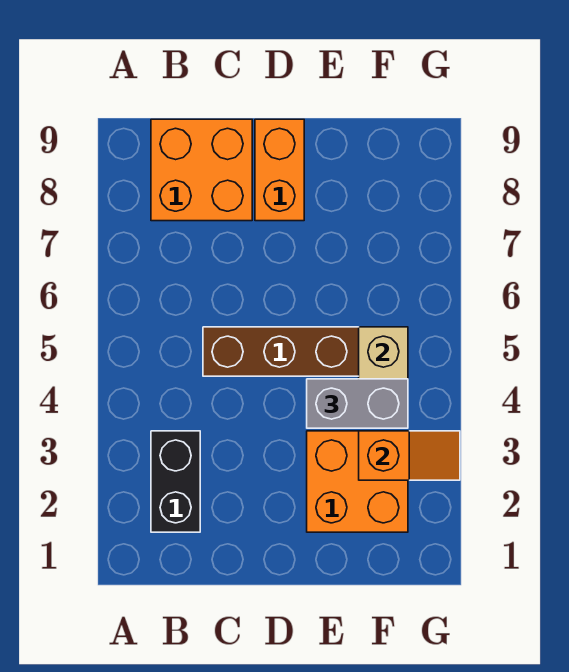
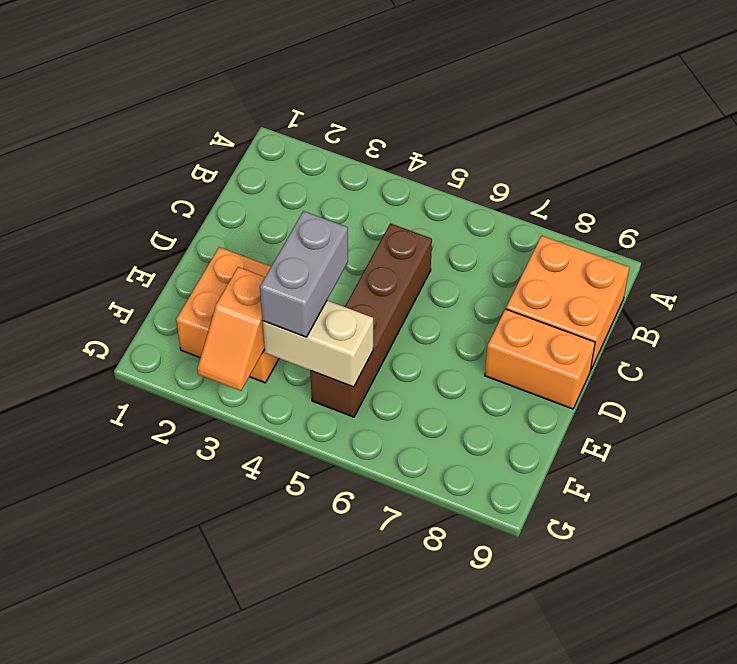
black brick B2:B3 level 1 -> none

